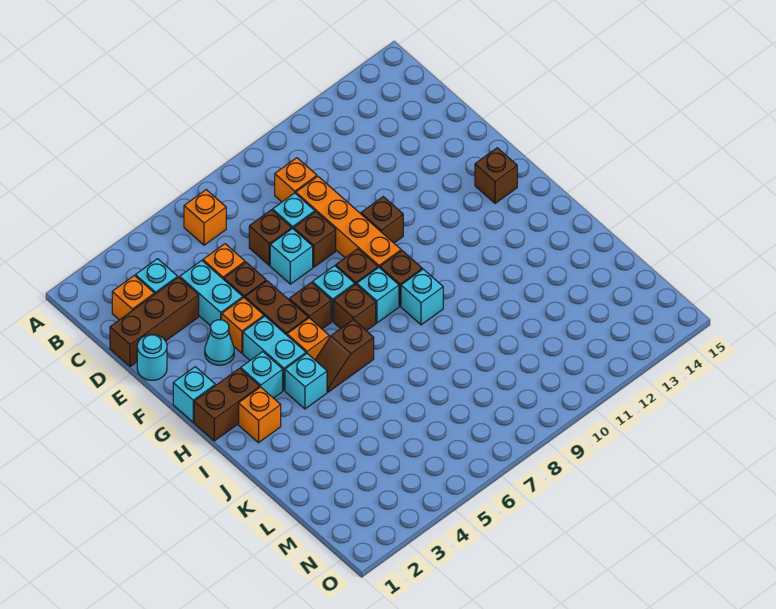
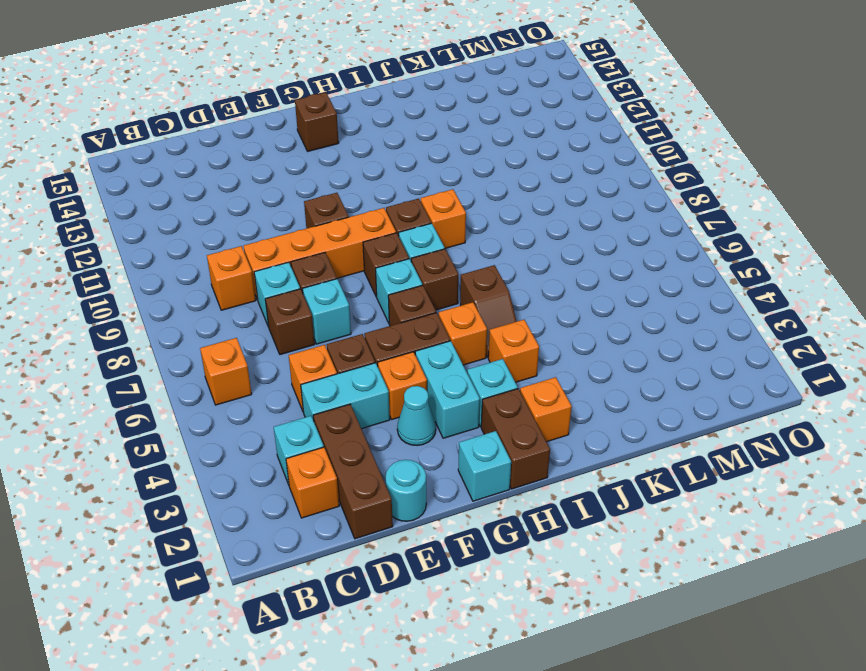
cyan brick G4:H4 level 1 -> cyan brick G3:G4 level 1
cyan brick I4 level 1 -> orange brick I4 level 1
cyan brick I9 level 1 -> orange brick I9 level 1

